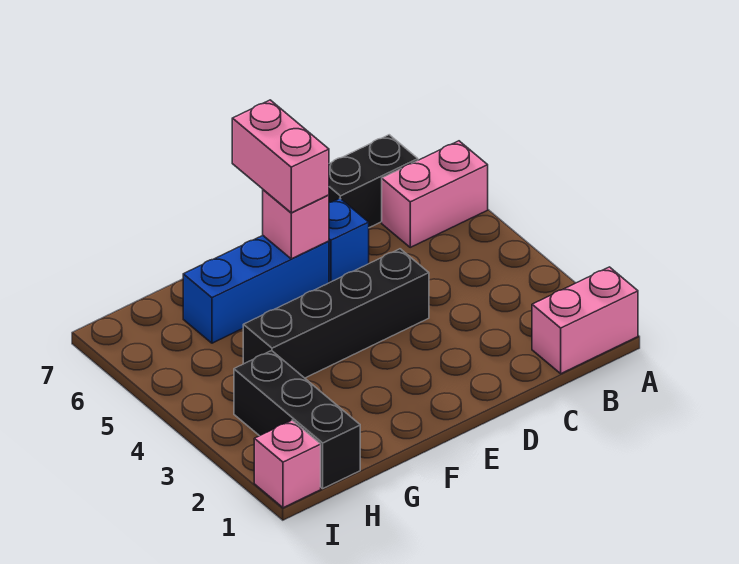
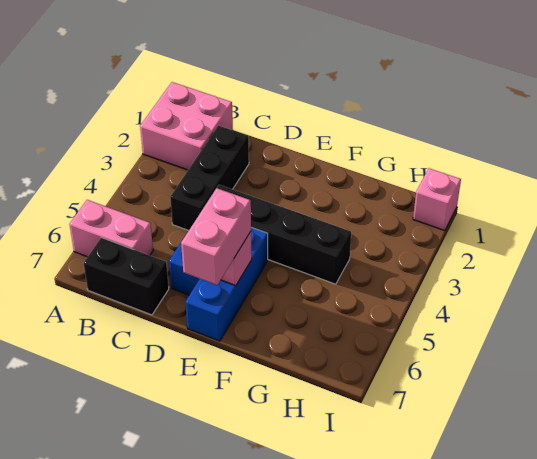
pink brick A1:B1 level 1 -> pink brick A1:B2 level 1
blue brick E6:G6 level 1 -> blue brick E5:E7 level 1
black brick H1:H3 level 1 -> black brick C2:C4 level 1

